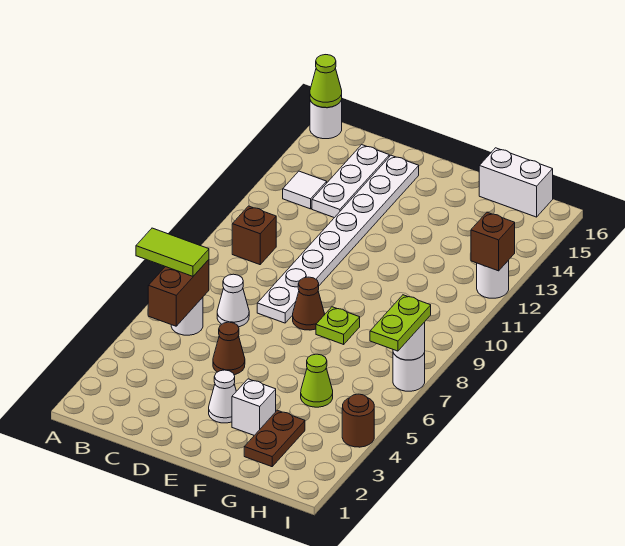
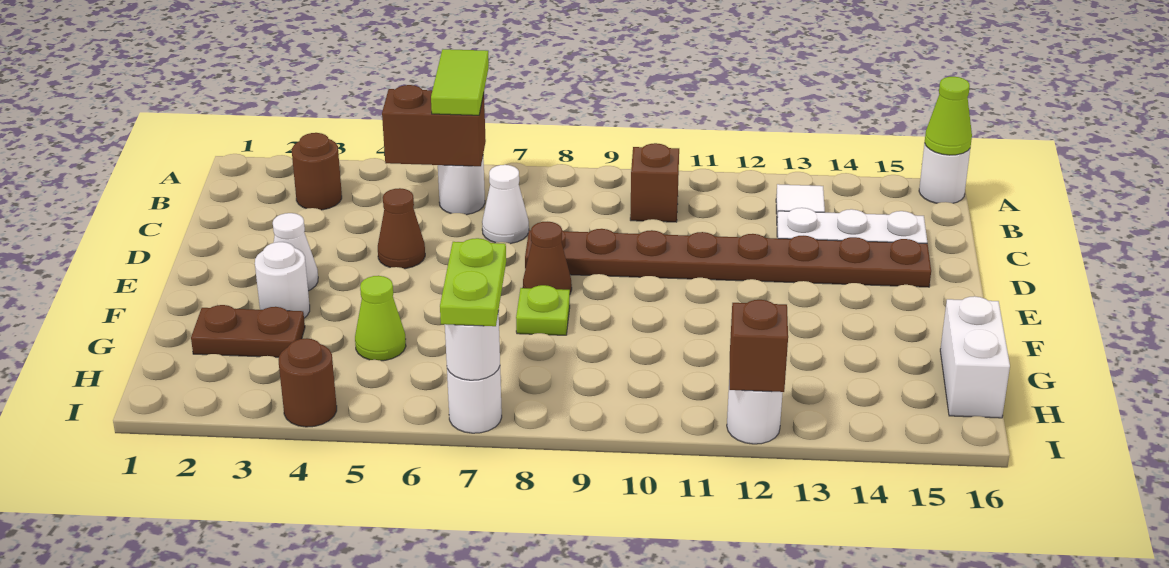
none -> brown round brick B3 level 1
white plate D8:D15 level 1 -> brown plate D8:D15 level 1
white brick F3 level 1 -> white round brick F3 level 1
lime plate I6:I7 level 3 -> lime plate H7:I7 level 3

